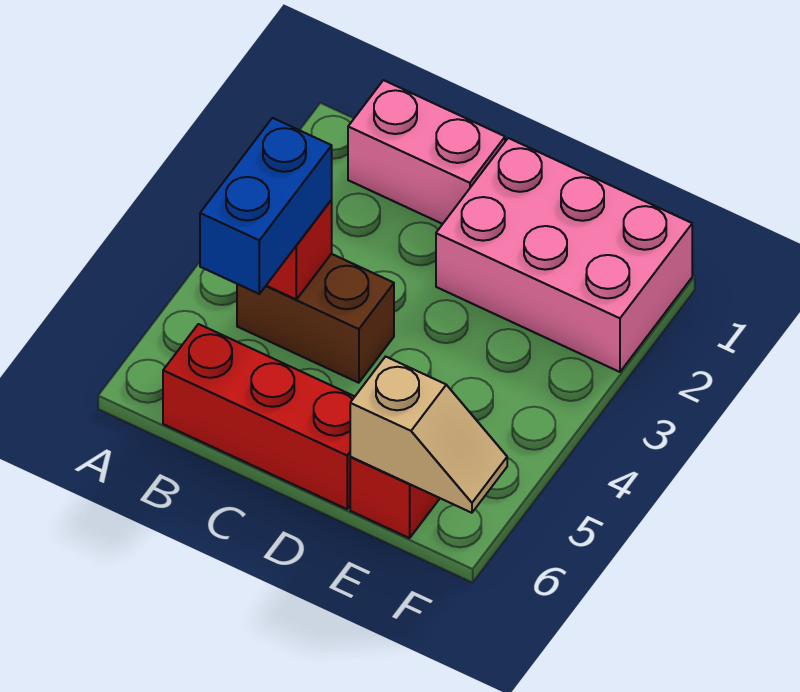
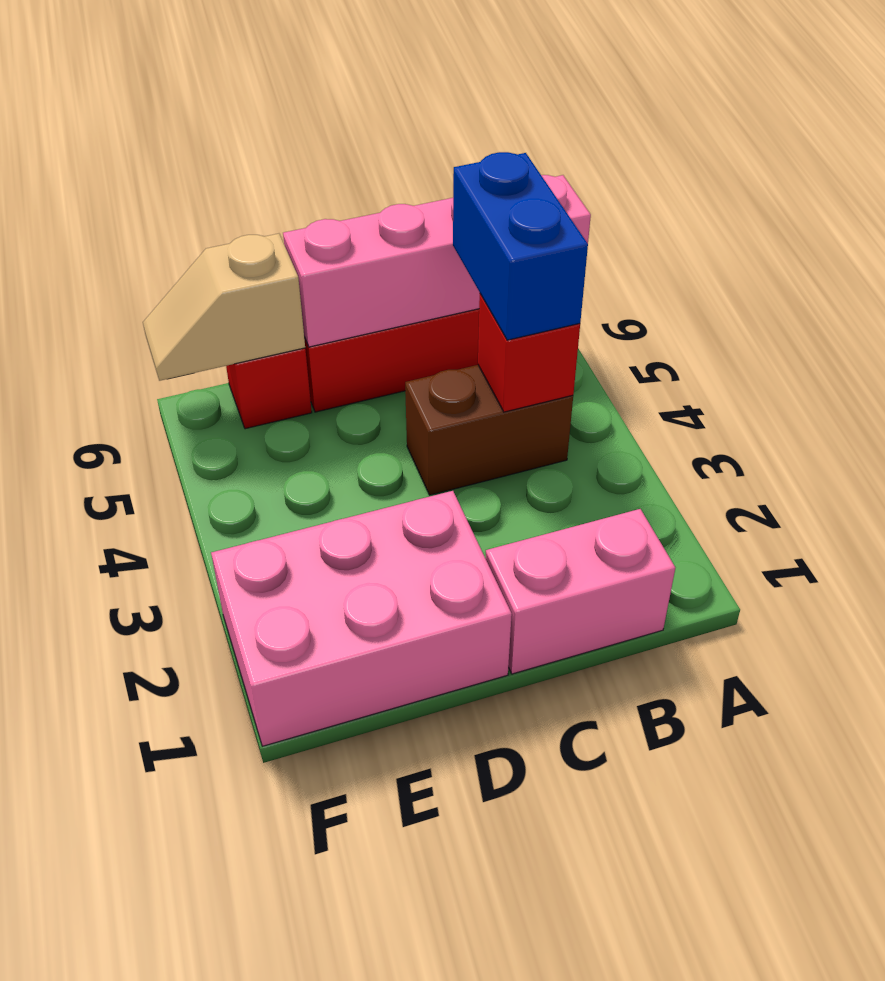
none -> pink brick A6:D6 level 2

